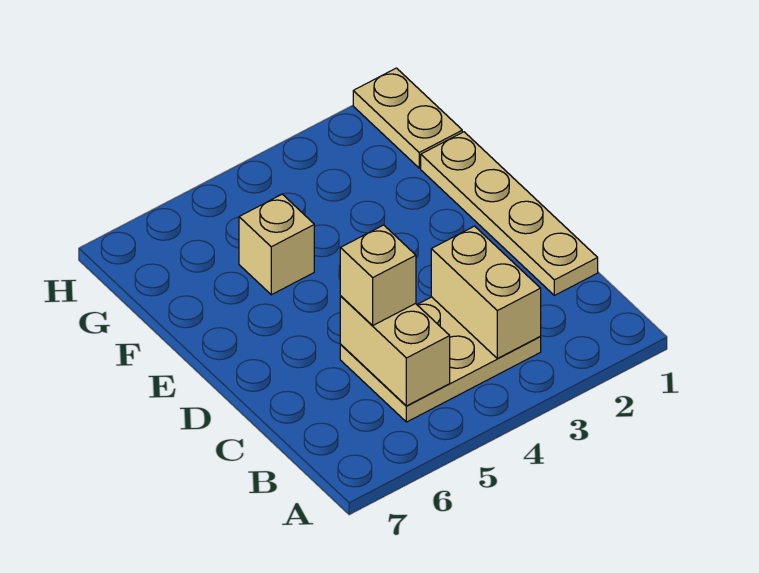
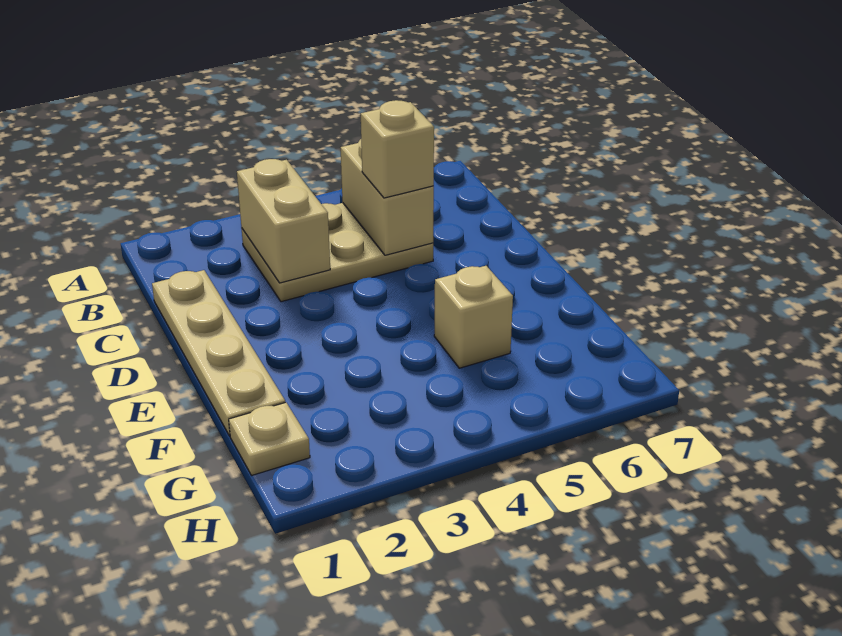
tan plate G1:H1 level 1 -> tan plate G1 level 1

